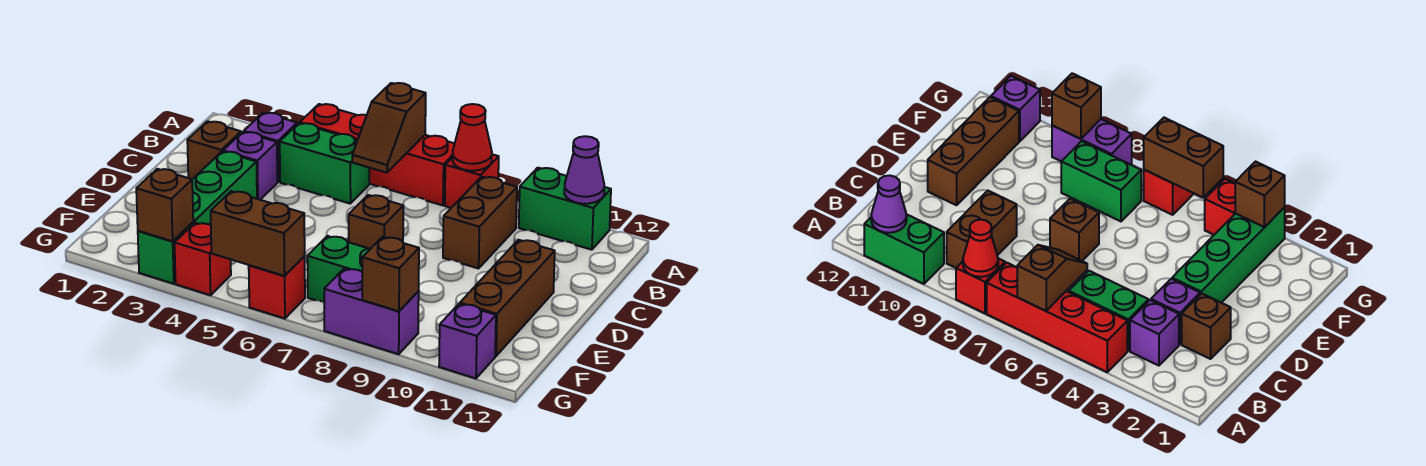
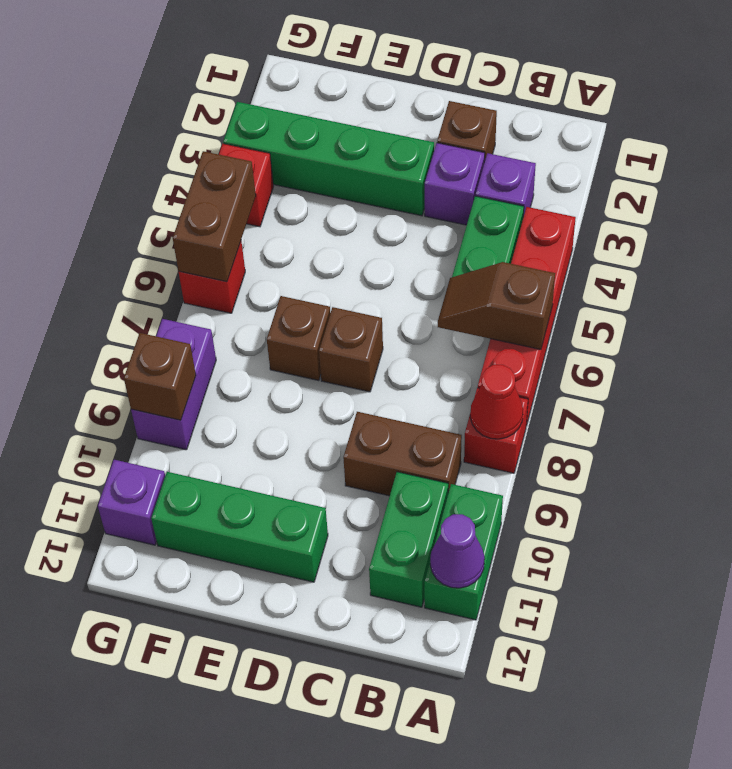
brown brick D11:F11 level 1 -> green brick D11:F11 level 1
green brick F7:F8 level 1 -> green brick B10:B11 level 1
brown brick G3 level 2 -> brown brick E7 level 1

